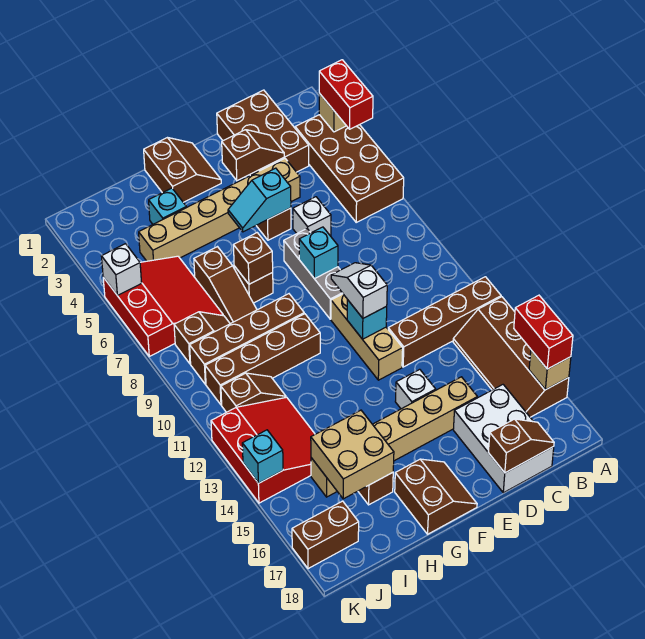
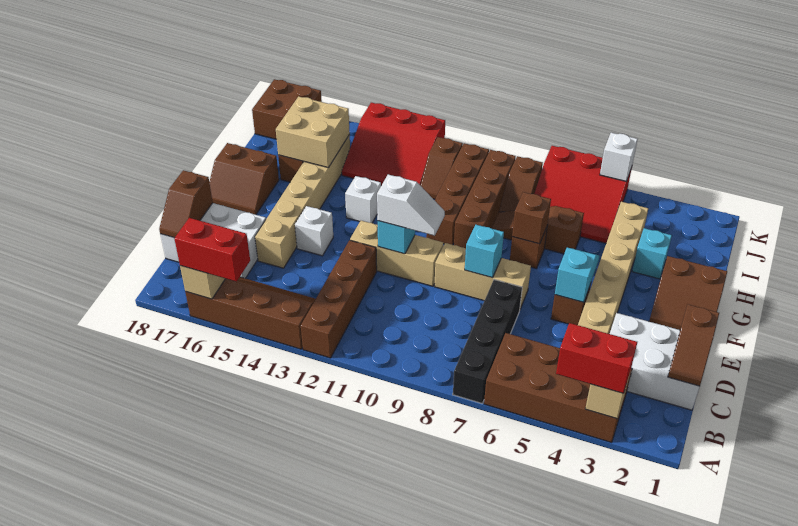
none -> black brick A7:D7 level 1
brown brick C1:D3 level 1 -> white brick C1:D3 level 1
brown slope D3:E3 level 2 top E -> brown slope C1:D1 level 2 top D
white brick D6 level 1 -> white brick G13 level 1
grey brick E7:E9 level 1 -> tan brick E7:E9 level 1
brown brick J17:K17 level 1 -> brown brick J17:K18 level 1
cyan brick K14 level 2 -> none

